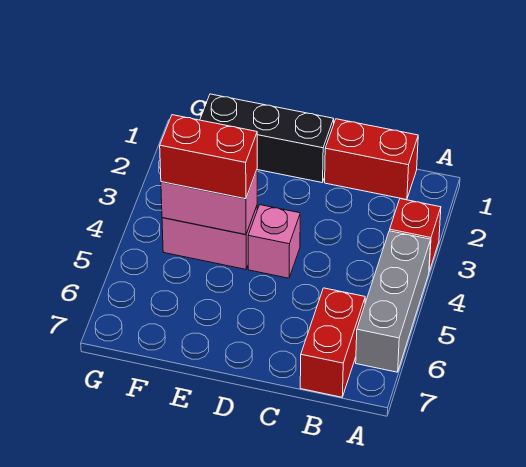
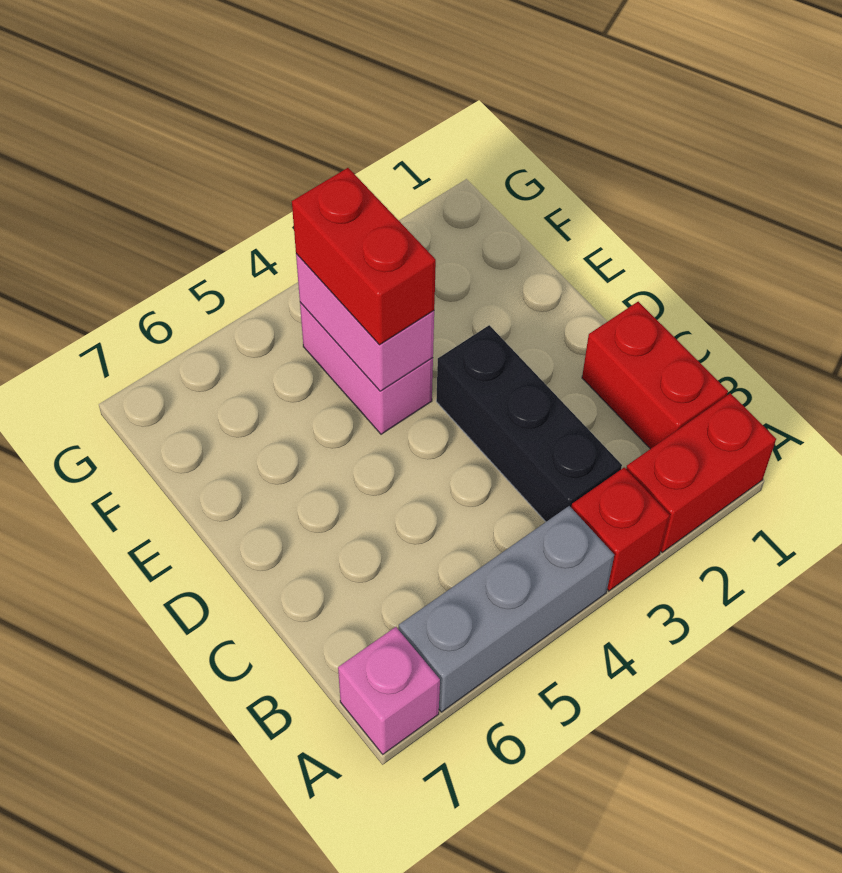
red brick B6:B7 level 1 -> red brick A1:A2 level 1
black brick D1:F1 level 1 -> black brick B3:D3 level 1
pink brick D4 level 1 -> pink brick A7 level 1

